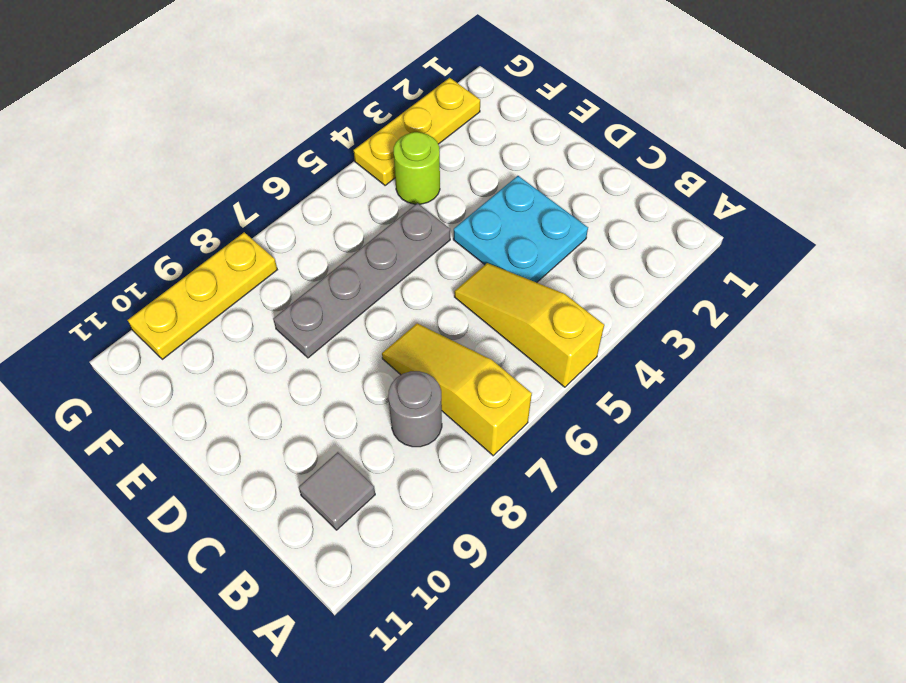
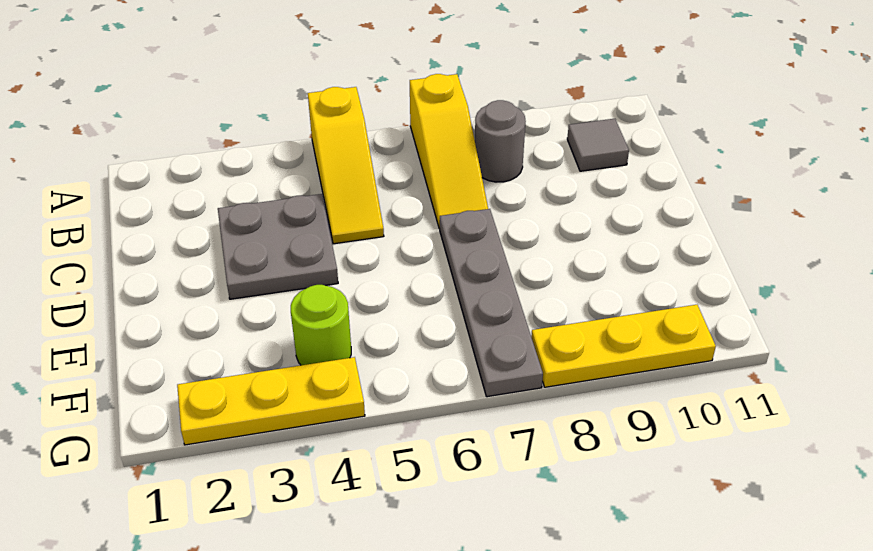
cyan plate C3:D4 level 1 -> grey plate C3:D4 level 1
grey plate E5:E8 level 1 -> grey plate D7:G7 level 1

